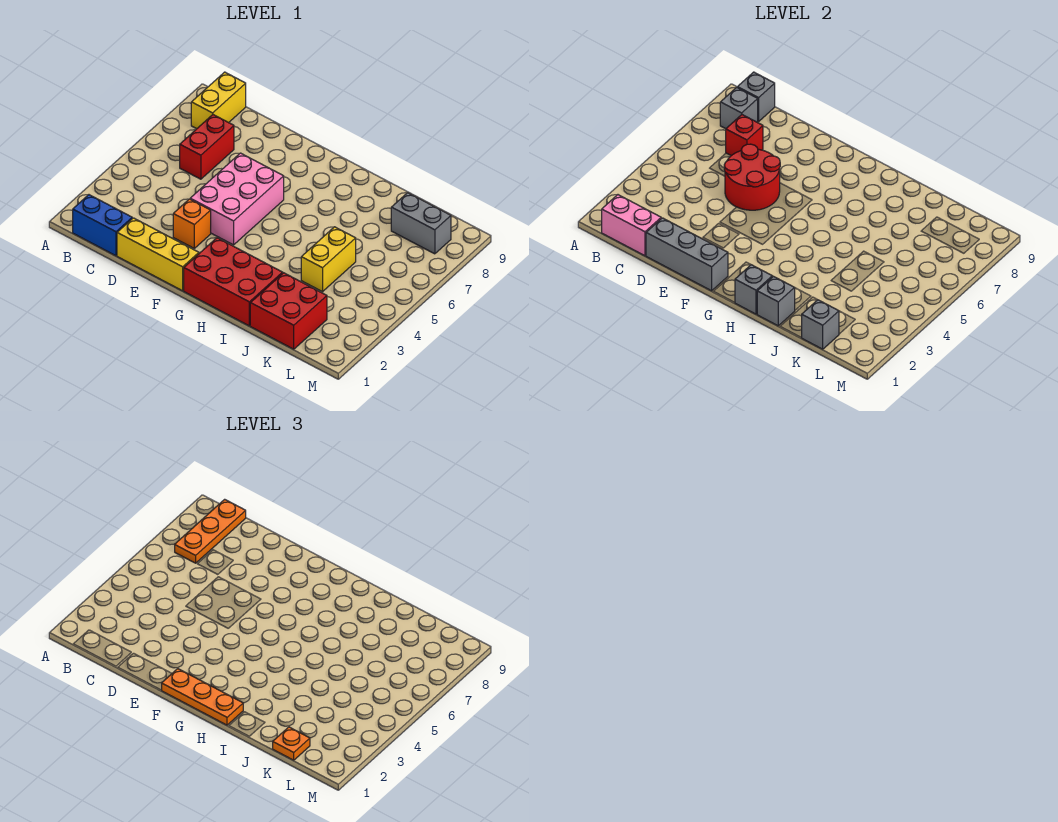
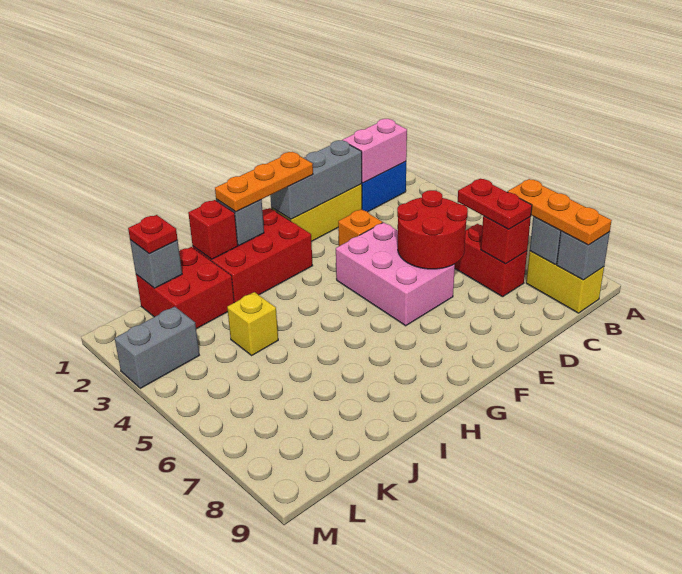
none -> red plate C6:C7 level 3
grey brick I1 level 2 -> red brick I1 level 2
yellow brick J4:J5 level 1 -> yellow brick J4 level 1
orange plate K1 level 3 -> red plate K1 level 3
grey brick K8:L8 level 1 -> grey brick L3:M3 level 1

